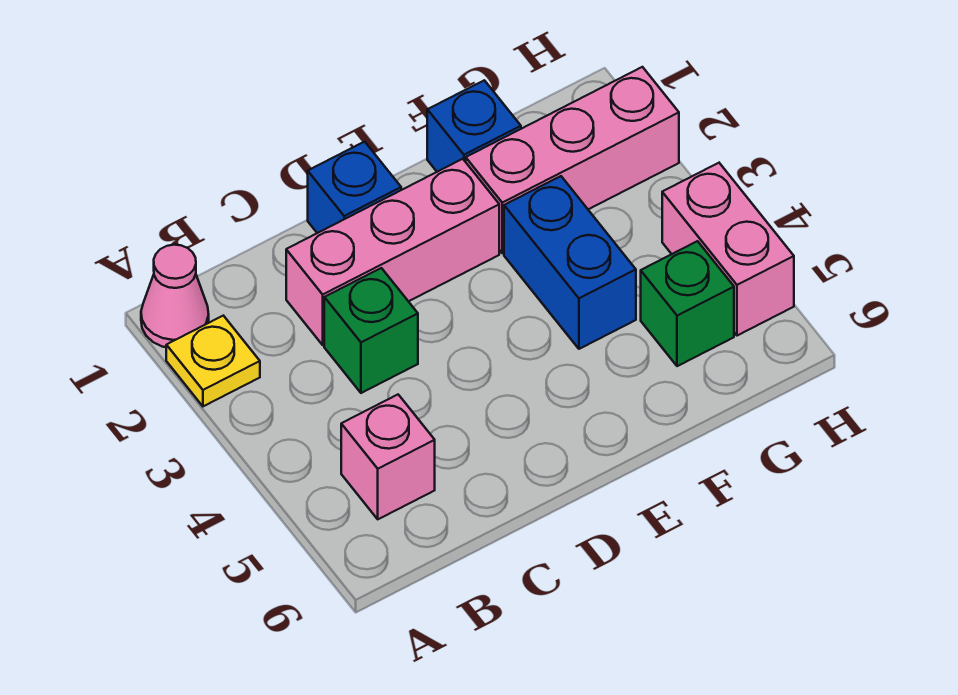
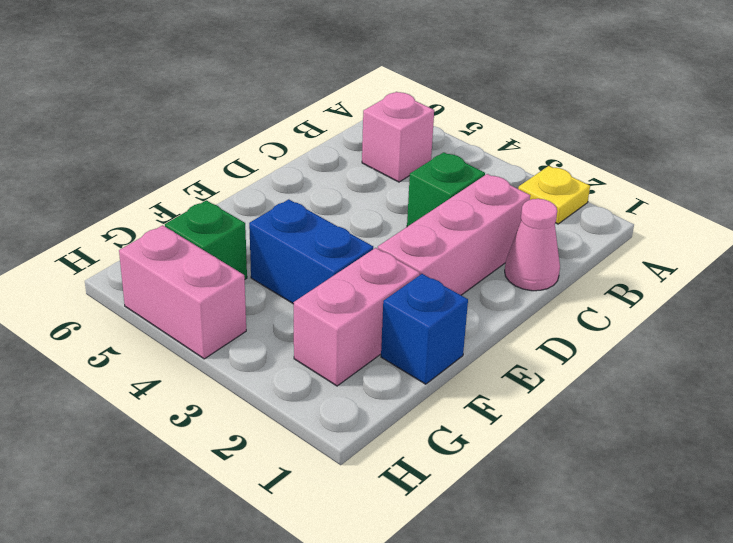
pink cone A1 level 1 -> pink cone C1 level 1
blue brick D1 level 1 -> none
pink brick F2:H2 level 1 -> pink brick F2:G2 level 1

